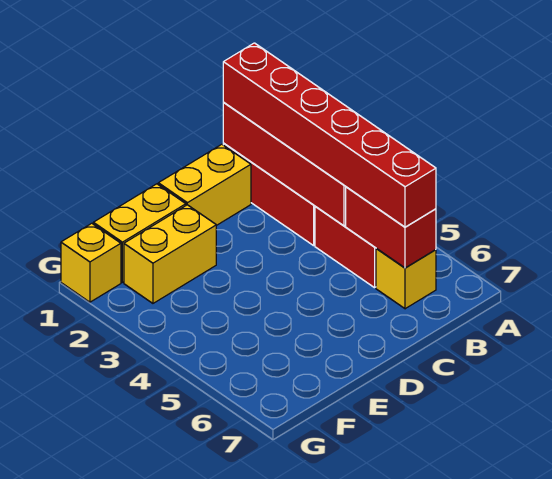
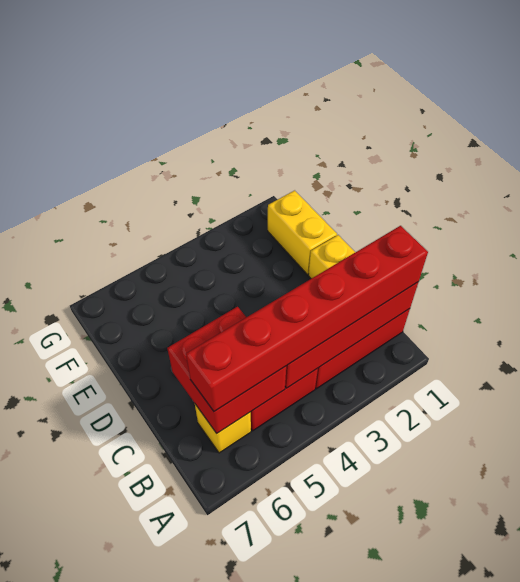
red brick B5:B6 level 2 -> red brick B5:C6 level 2
yellow brick E2:F2 level 1 -> none
yellow brick G1 level 1 -> none

